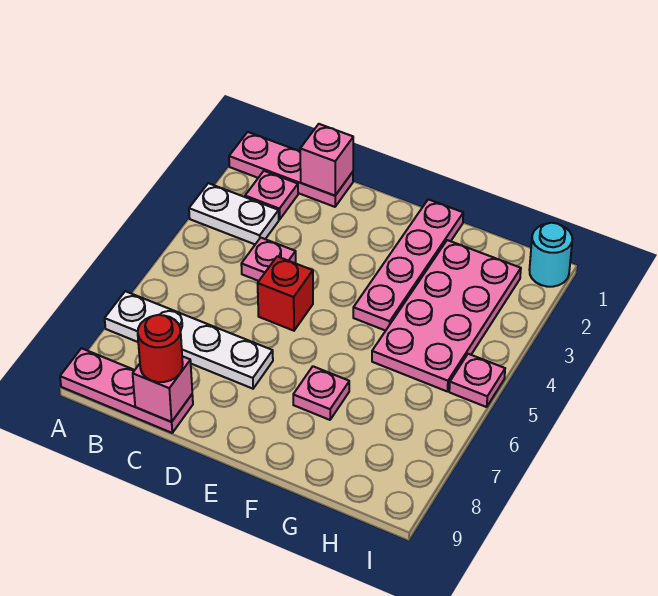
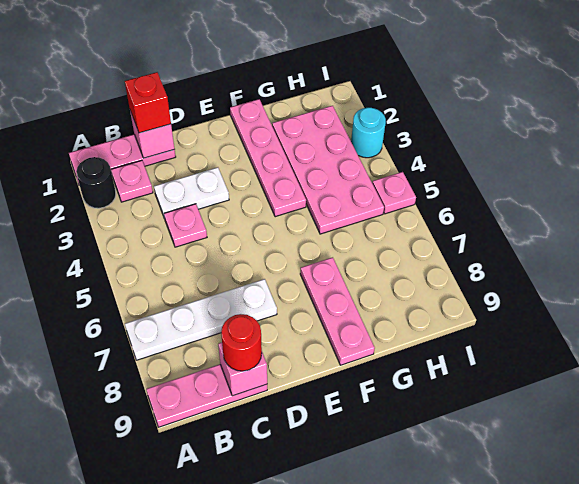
none -> black round brick A2 level 1
white plate A3:B3 level 1 -> white plate C3:D3 level 1
red brick D5 level 1 -> red brick C1 level 3
pink plate F7 level 1 -> pink plate F7:F9 level 1
cyan round brick I1 level 1 -> cyan round brick I3 level 1

